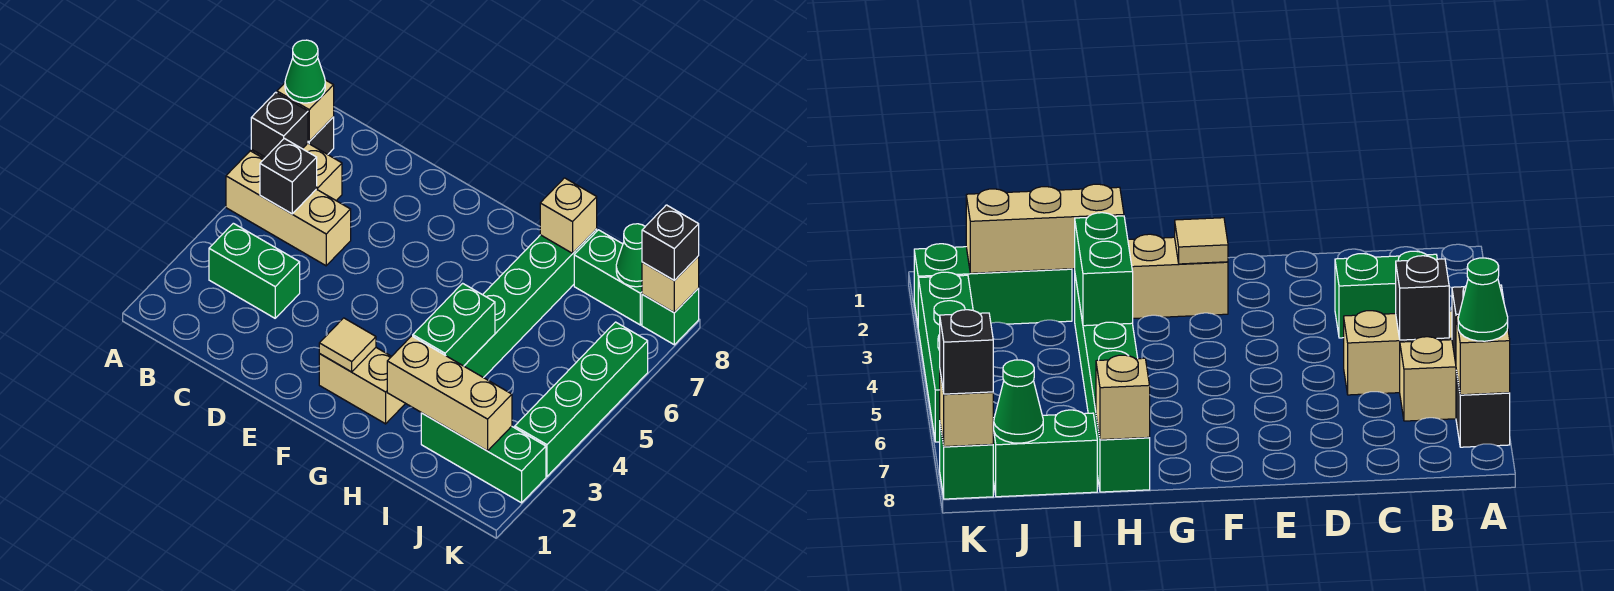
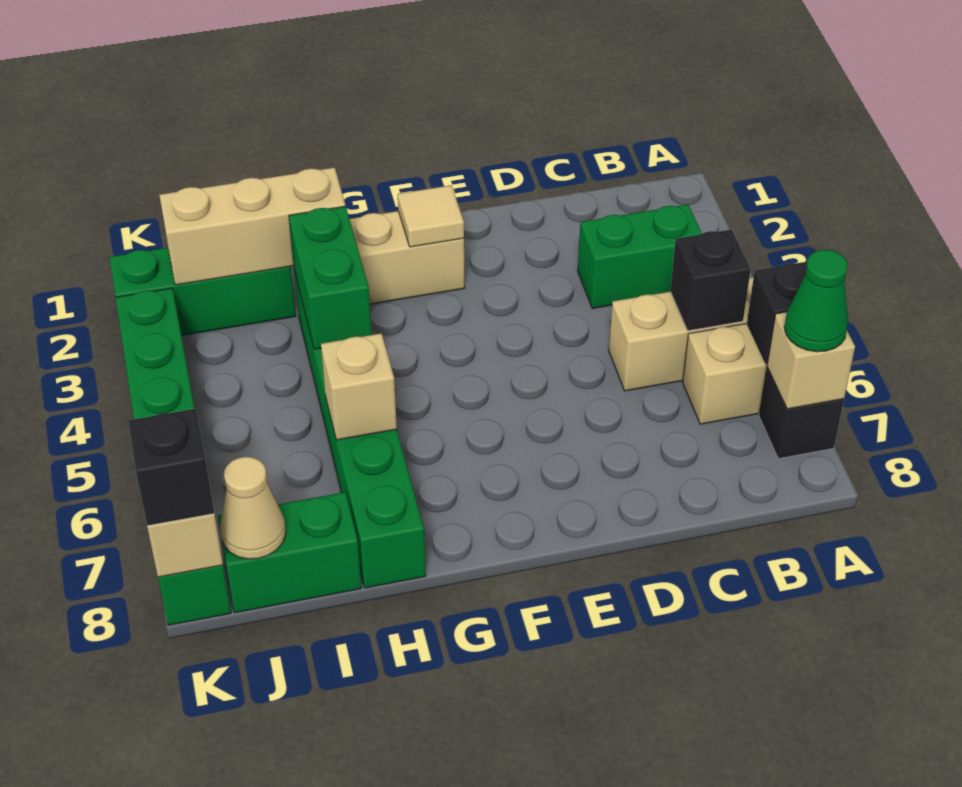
tan brick H8 level 2 -> tan brick H6 level 2
green cone J8 level 2 -> tan cone J8 level 2

